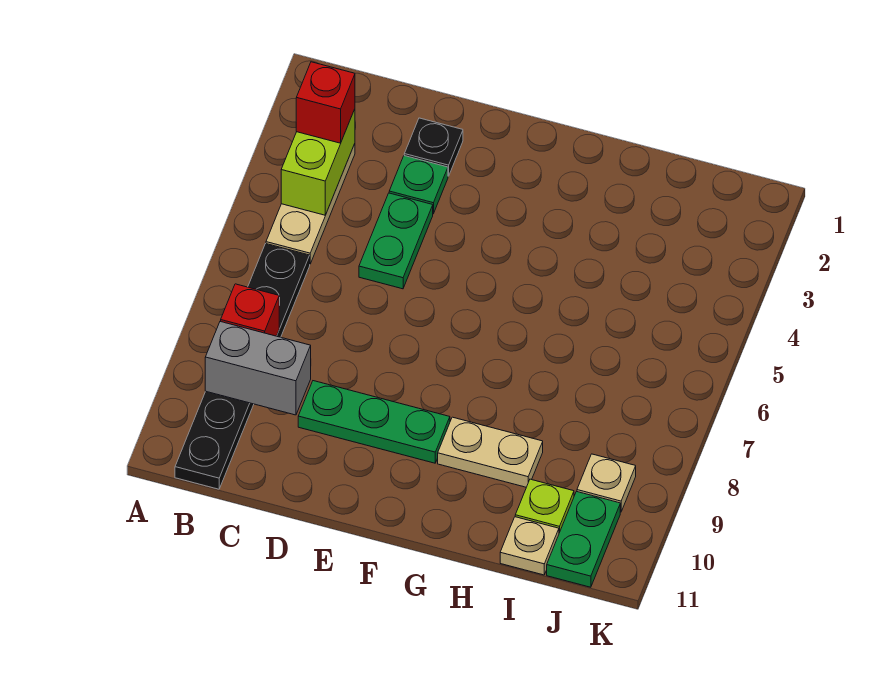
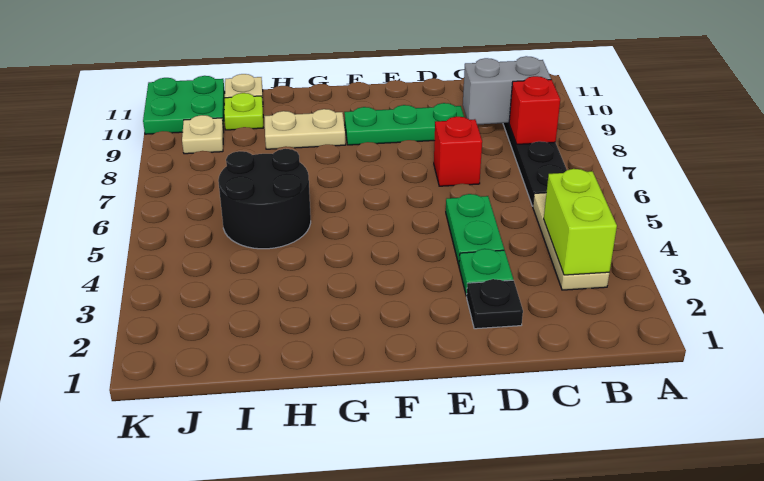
red brick B3 level 3 -> red brick D7 level 1
none -> black round brick H5:I6 level 1
green plate J10:J11 level 1 -> green plate J10:K11 level 1

